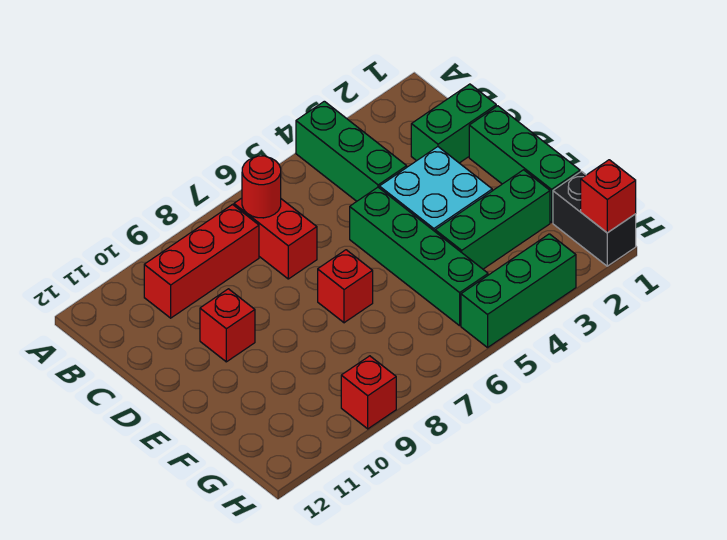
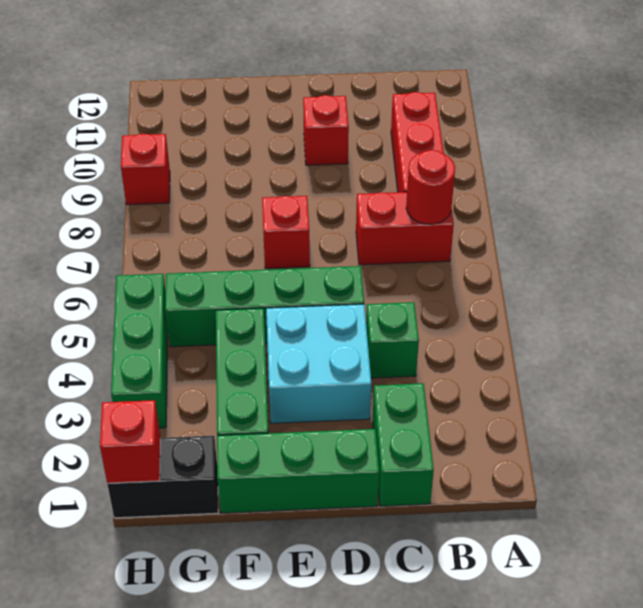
green brick A4:C4 level 1 -> green brick C4 level 1

